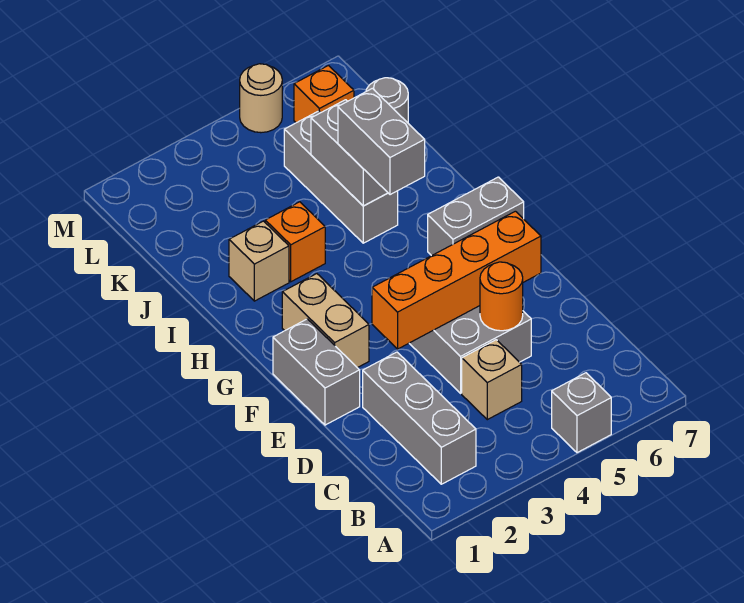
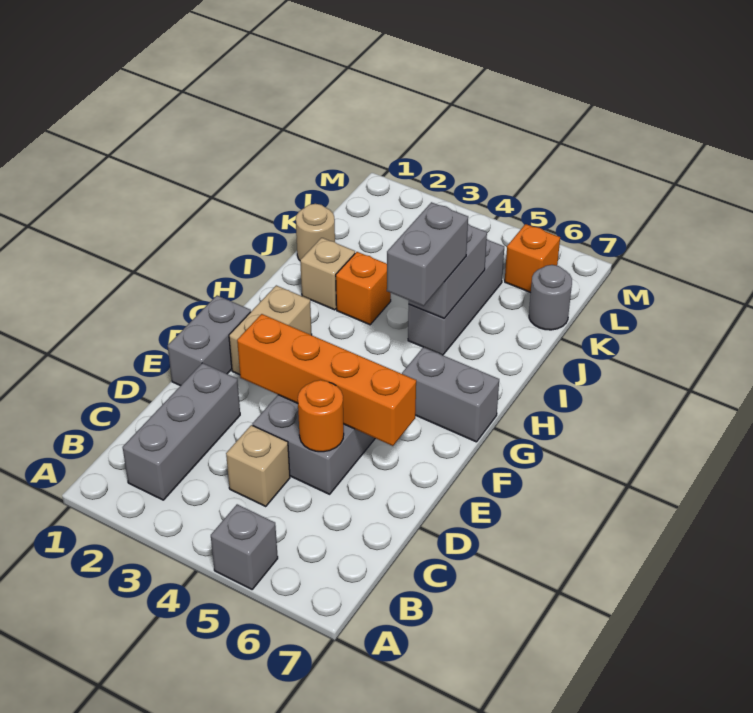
tan round brick M5 level 1 -> tan round brick J1 level 1

